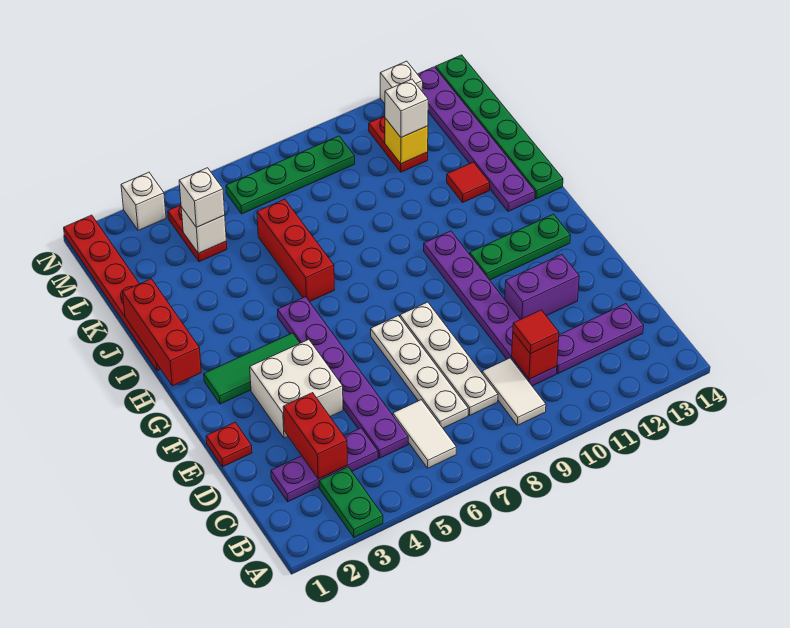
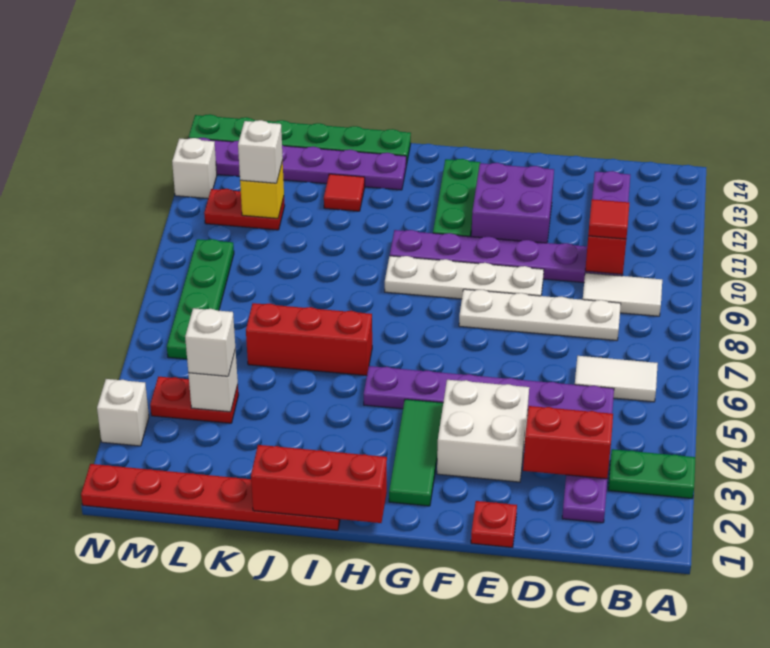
white plate C7:F7 level 1 -> white plate E9:H9 level 1
purple brick E11:E12 level 1 -> purple brick E11:F12 level 1

